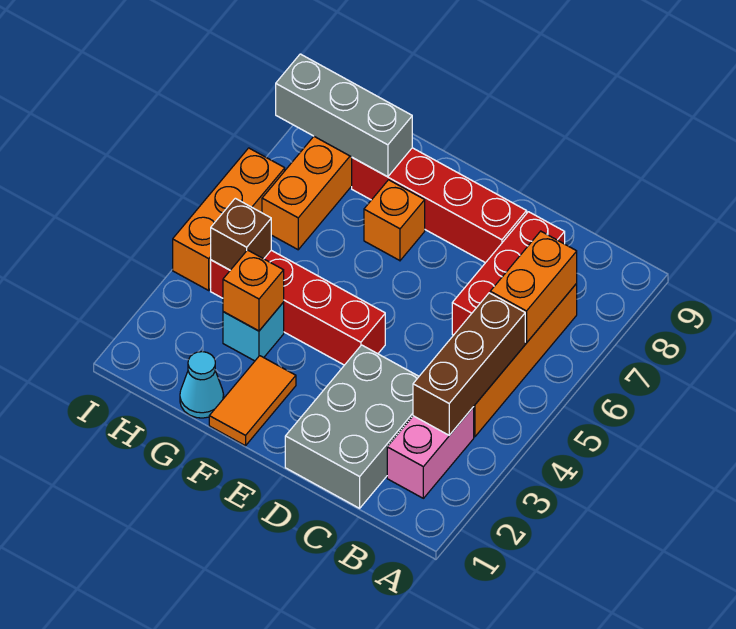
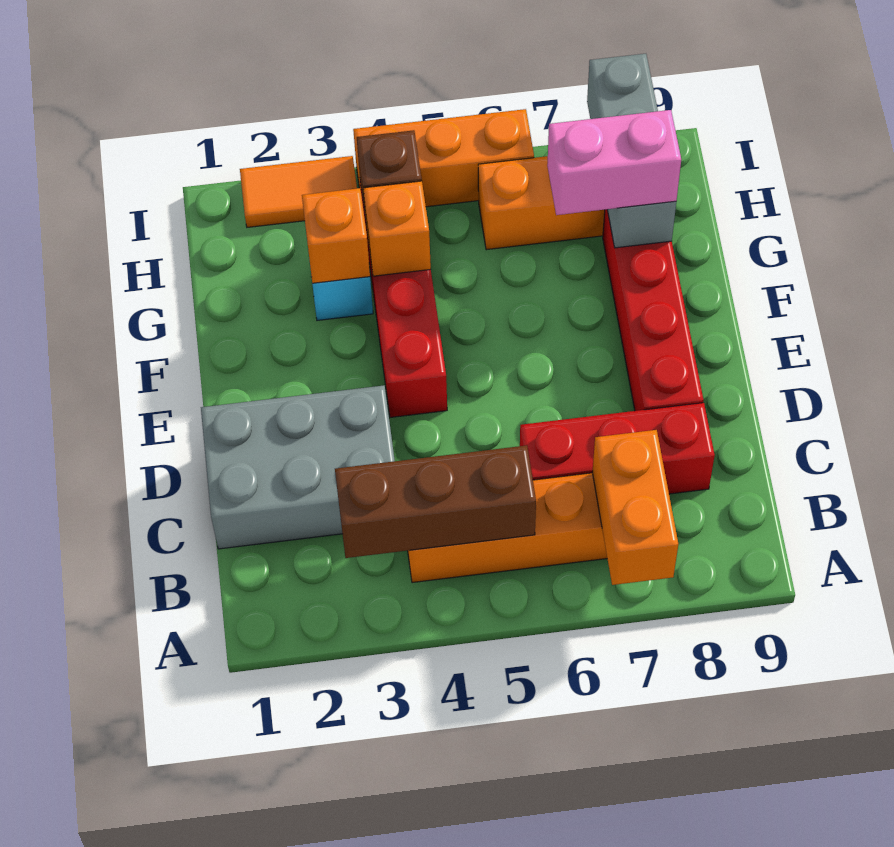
pink brick B2:B3 level 1 -> pink brick G7:G8 level 3
orange brick B6:B7 level 2 -> orange brick A7:B7 level 2
orange tile F1:F2 level 1 -> orange tile I2:I3 level 1
orange brick F7 level 1 -> orange brick G4 level 2
cyan cone G1 level 1 -> none

